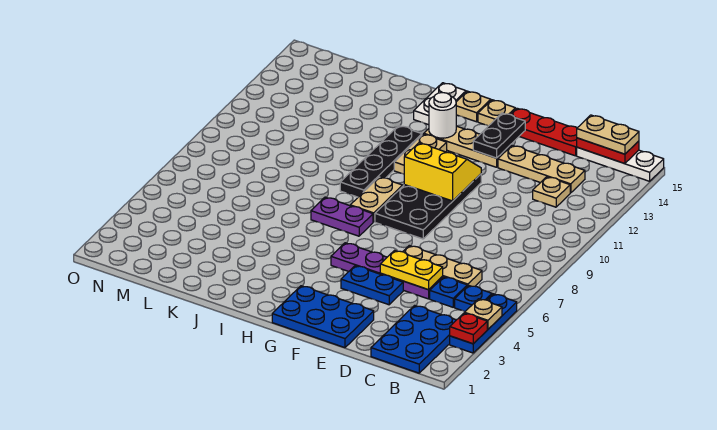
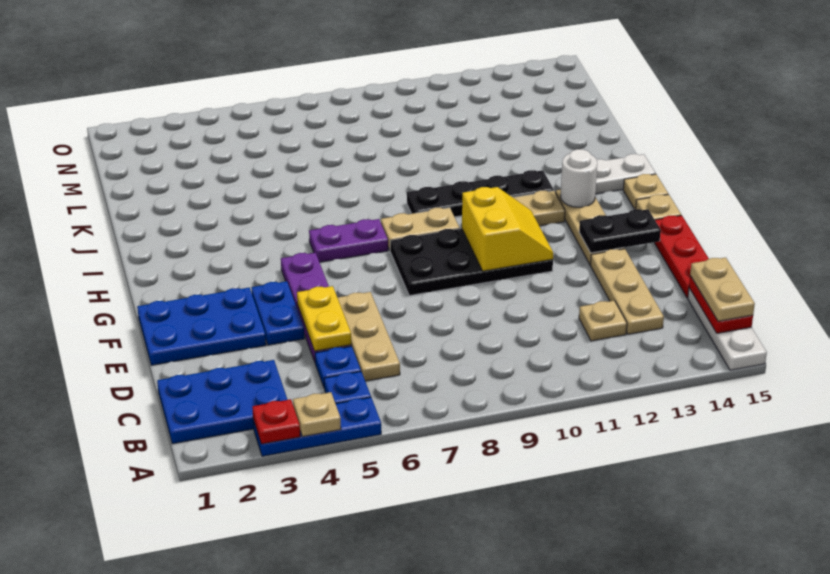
blue plate E1:G2 level 1 -> blue plate E1:F3 level 1
purple plate H7:I7 level 1 -> purple plate H6:H7 level 1

